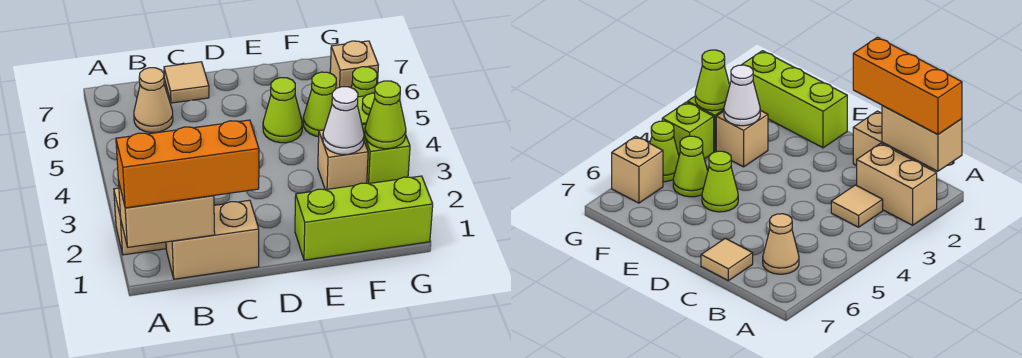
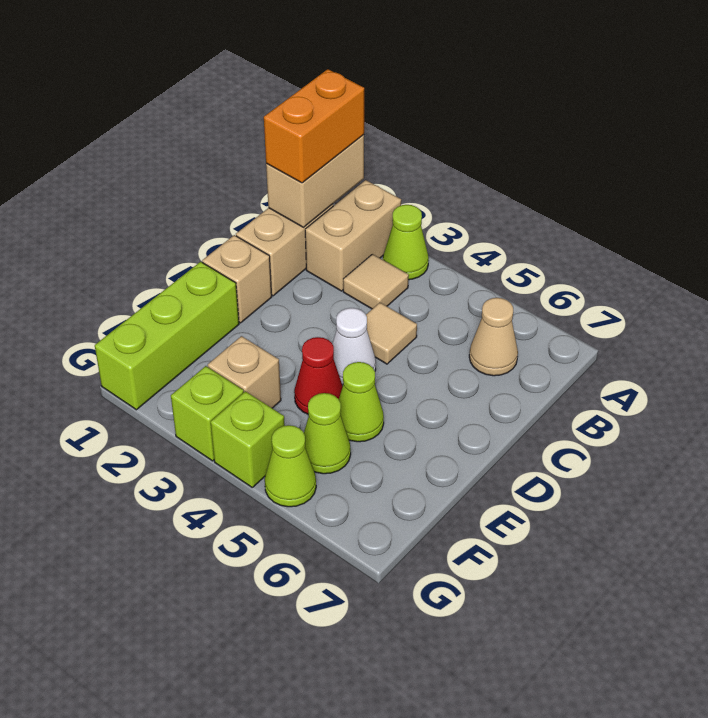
orange brick A1:C1 level 3 -> orange brick A1:B1 level 3
tan tile C7 level 1 -> tan tile C4 level 1
none -> red cone E4 level 1
white cone F3 level 2 -> white cone D4 level 1
lime cone G3 level 2 -> lime cone A3 level 1
tan brick G6 level 1 -> tan brick D1 level 1

